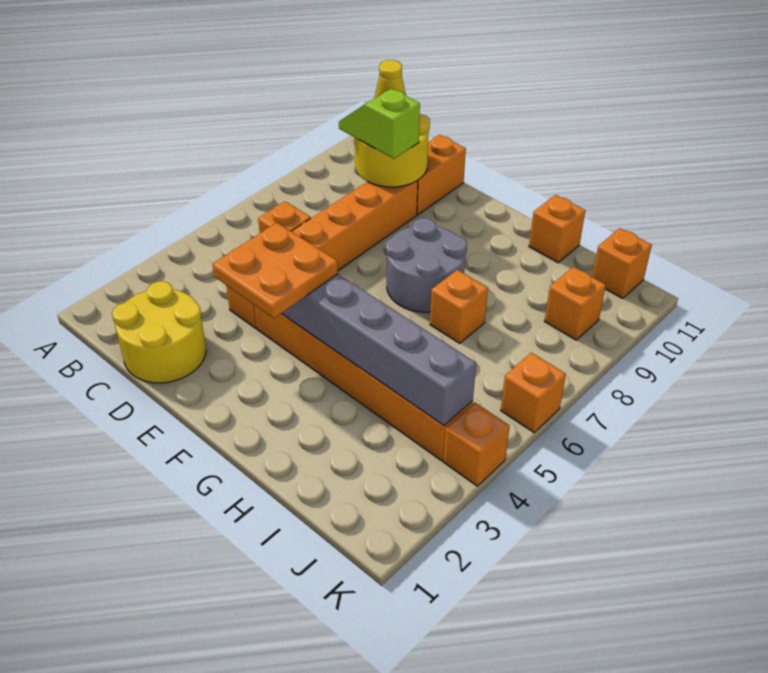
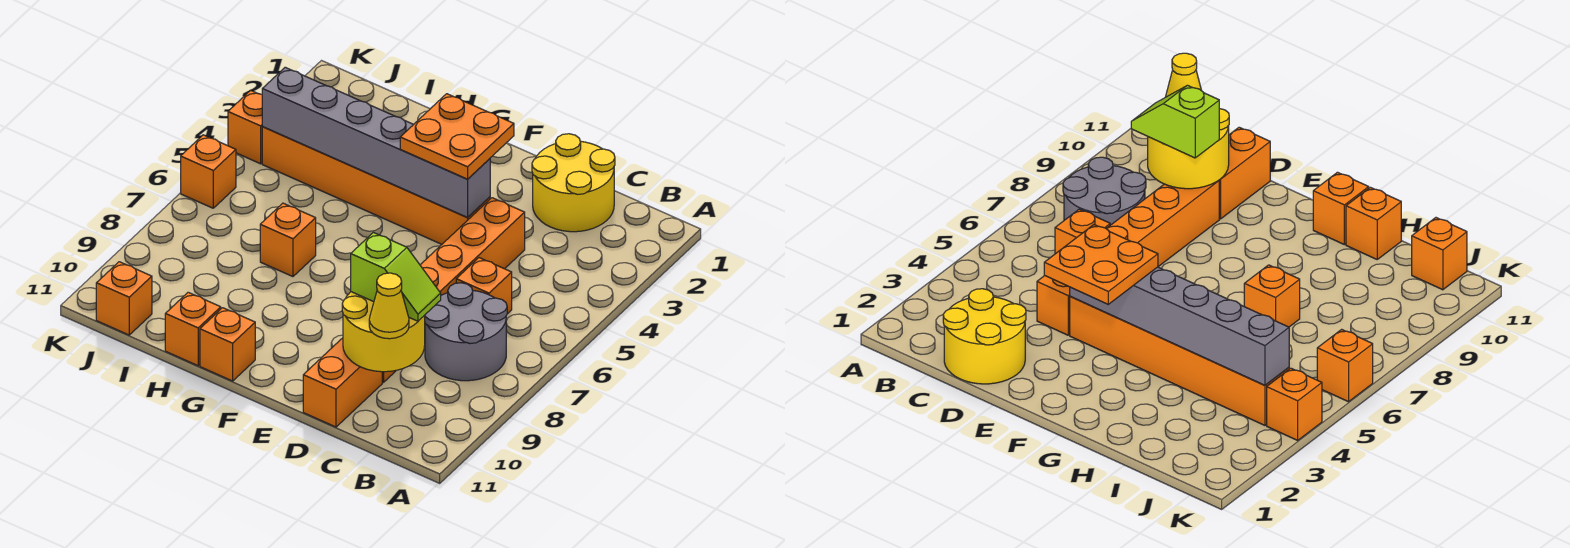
grey round brick F7:G8 level 1 -> grey round brick B7:C8 level 1
orange brick J9 level 1 -> orange brick G11 level 1

